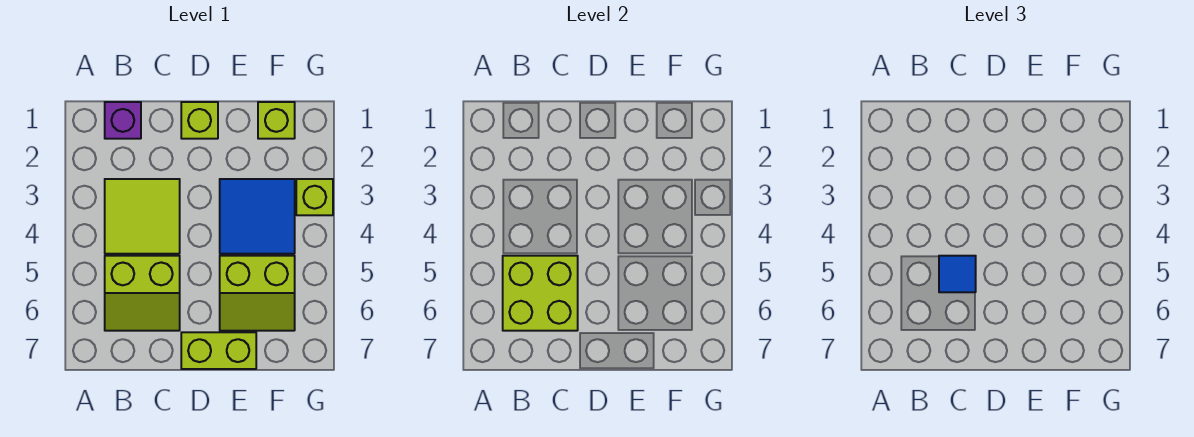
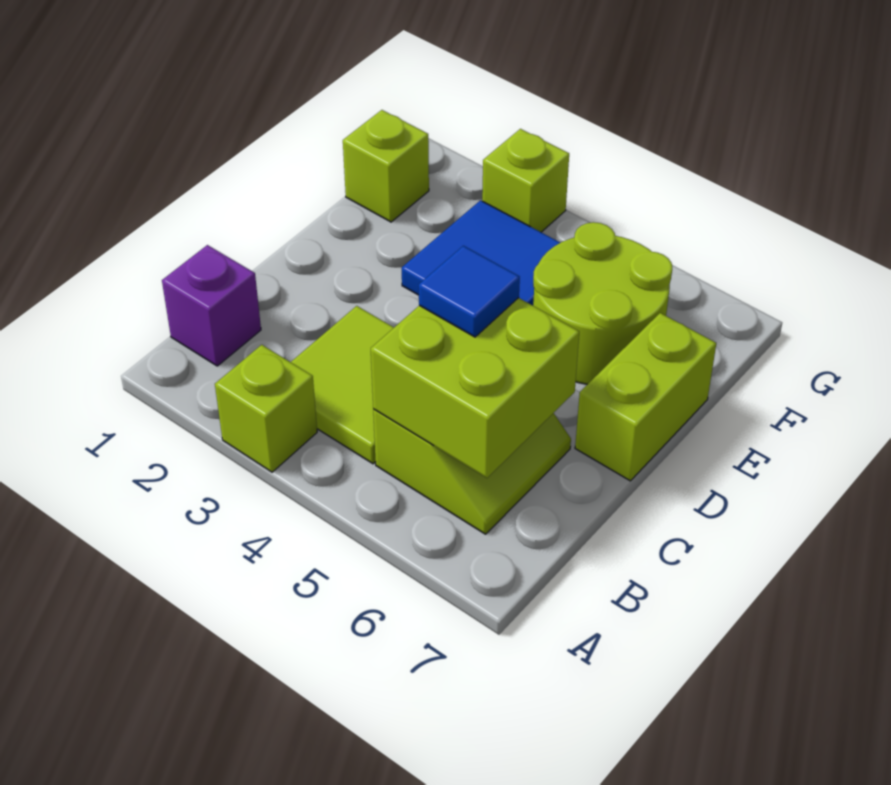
lime brick D1 level 1 -> lime brick A3 level 1
lime slope E5:F6 level 1 top 5 -> lime round brick E5:F6 level 1

